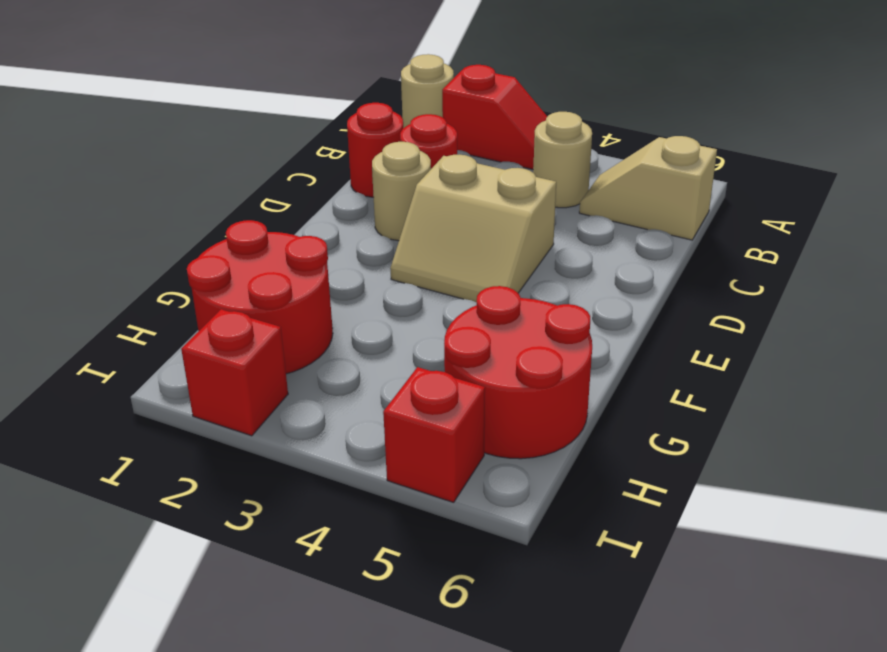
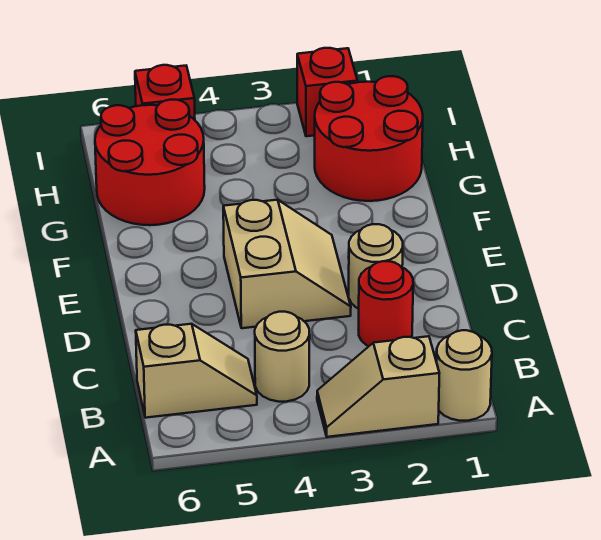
red slope A2:A3 level 1 top 2 -> tan slope A2:A3 level 1 top 2
red round brick C1 level 1 -> none
tan slope D3:E4 level 1 top D -> tan slope D3:E4 level 1 top 4

